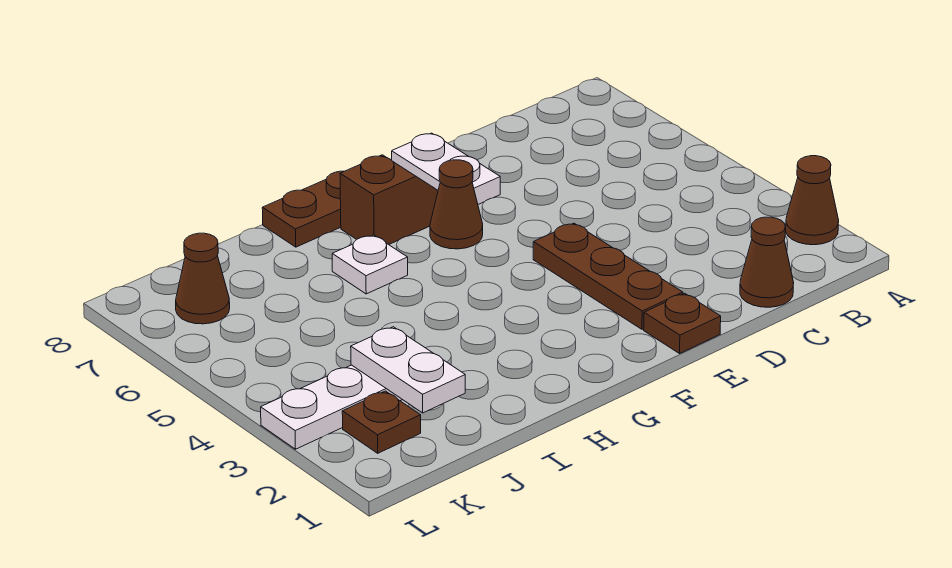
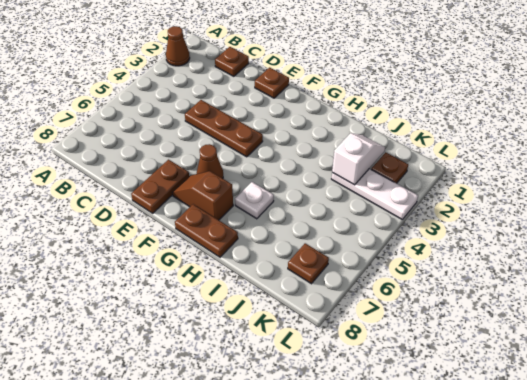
brown cone C1 level 1 -> brown plate C1 level 1
brown plate E2:E4 level 1 -> brown plate D4:F4 level 1
white plate E7:E8 level 1 -> brown plate E7:E8 level 1
white plate J2:J3 level 2 -> white slope J2:J3 level 2 top 3
brown cone K7 level 1 -> brown plate K7 level 1

